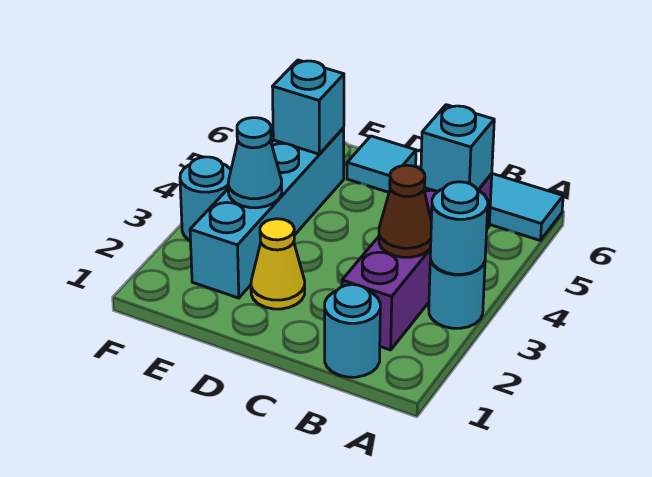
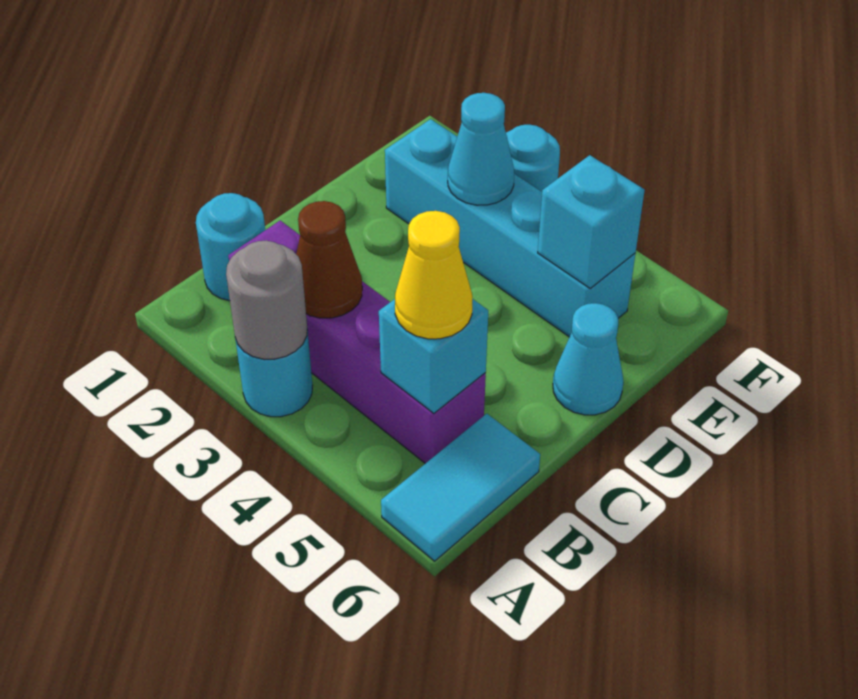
cyan round brick A3 level 2 -> grey round brick A3 level 2
yellow cone D2 level 1 -> yellow cone B5 level 3
cyan tile D6 level 1 -> cyan cone D6 level 1

